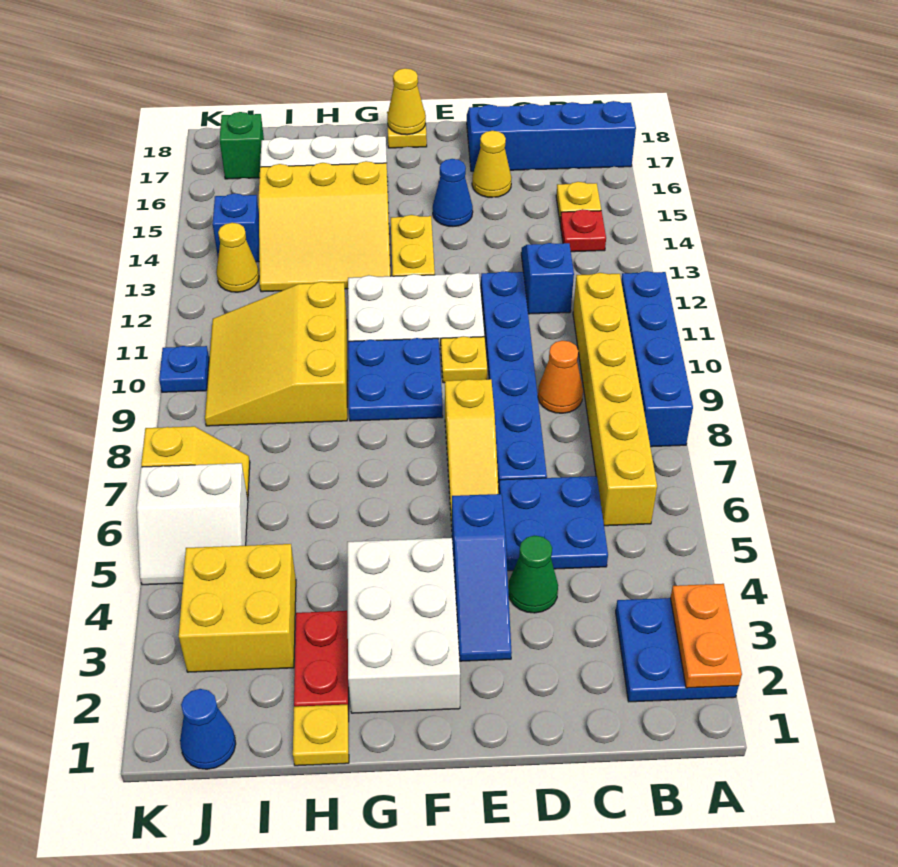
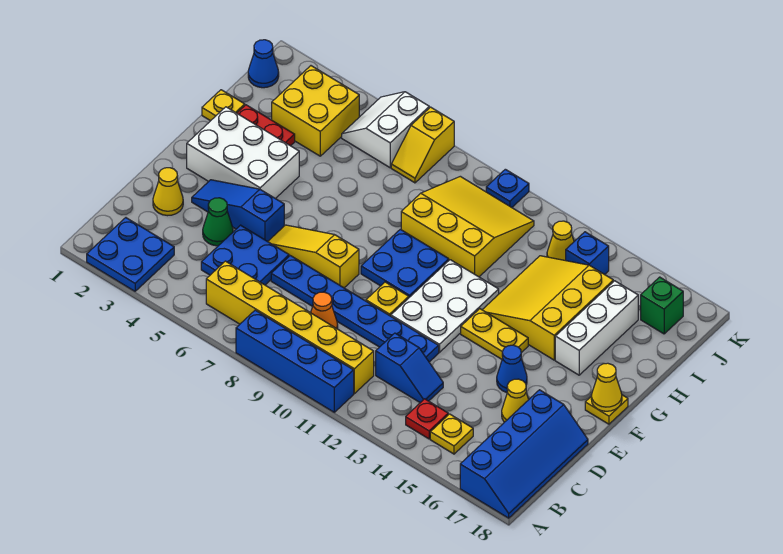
orange plate A2:A3 level 2 -> none
none -> yellow cone D2 level 1

